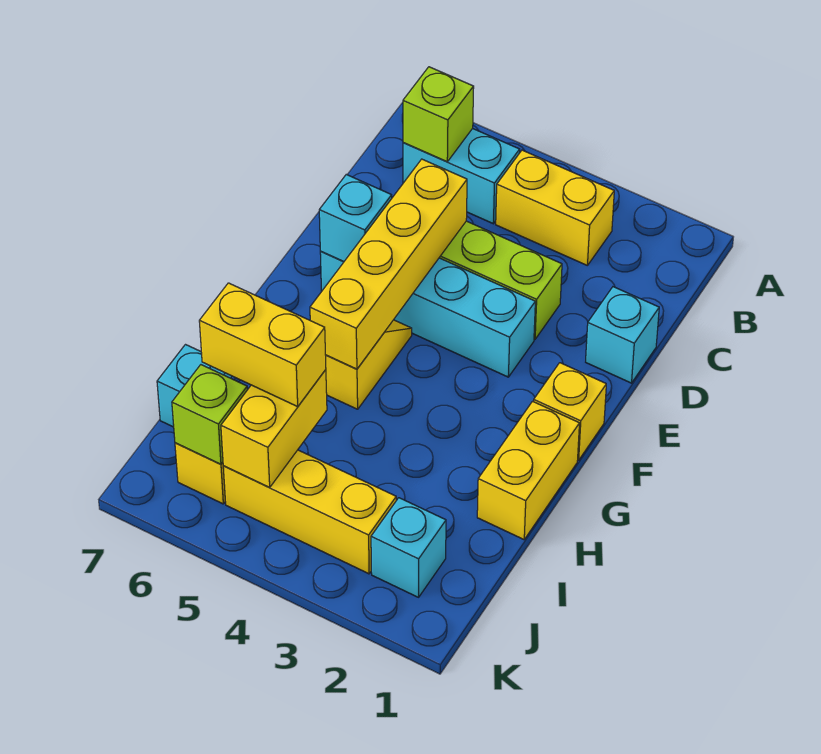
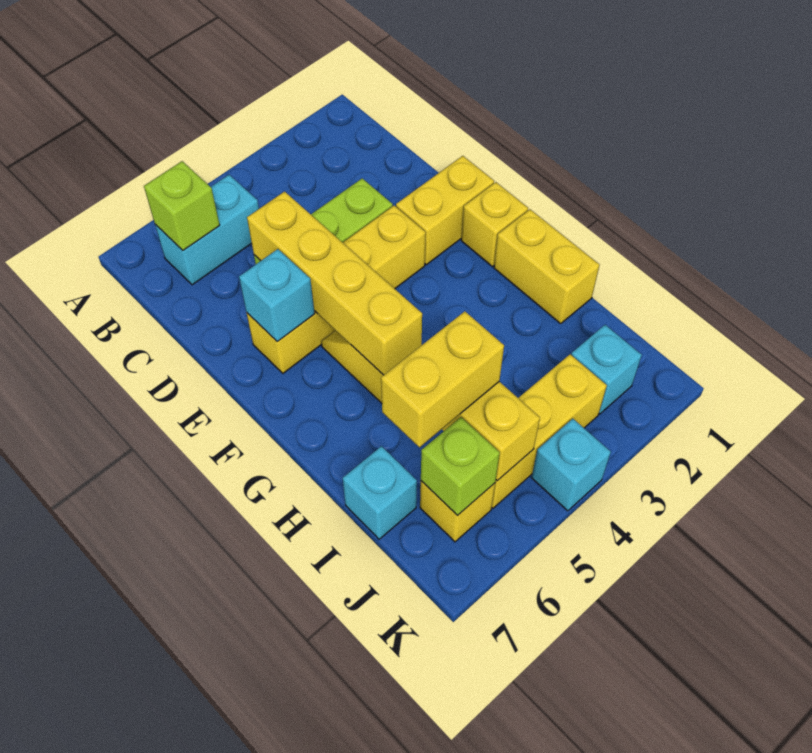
yellow brick B3:B4 level 1 -> yellow brick E1:E2 level 1
cyan brick D1 level 1 -> cyan brick K4 level 1
cyan brick E3:E6 level 1 -> yellow brick E3:E6 level 1

